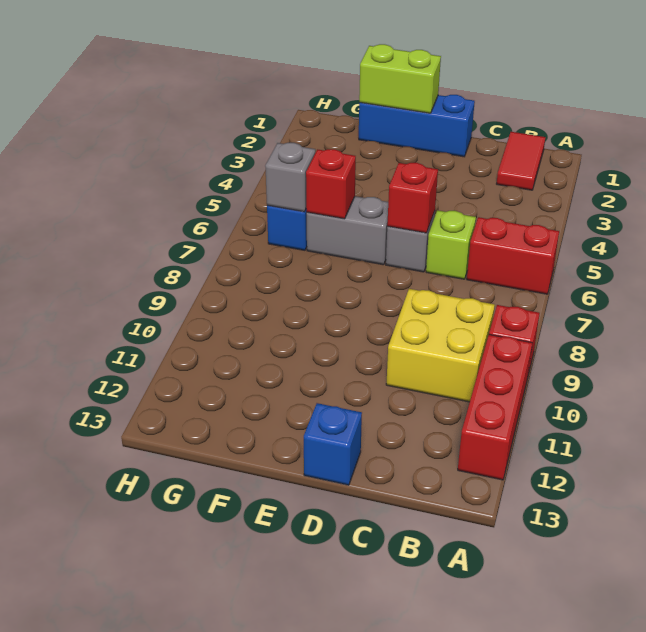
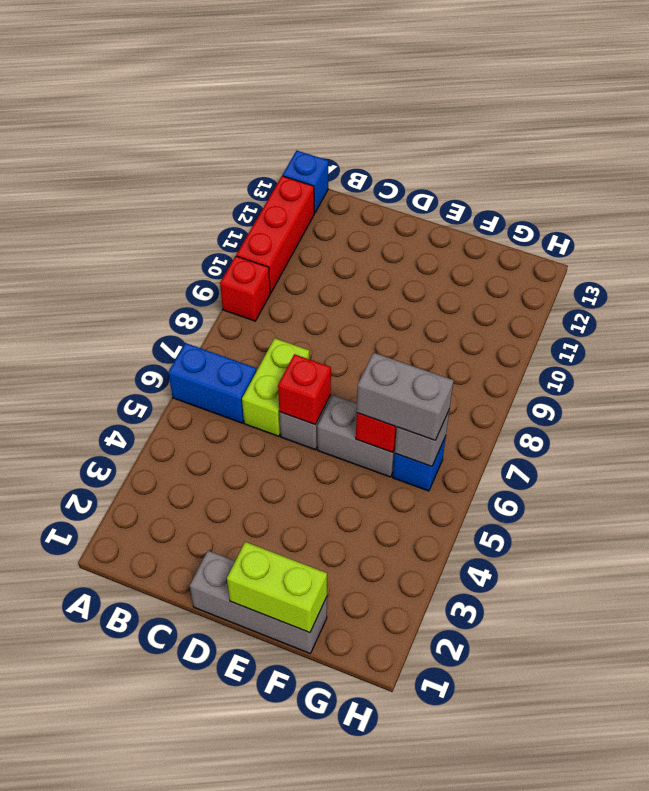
red brick A6:B6 level 1 -> blue brick A6:B6 level 1
red tile B1:B2 level 1 -> none
yellow brick B9:C10 level 1 -> none
lime brick C6 level 1 -> lime brick C6:C7 level 1
blue brick D1:F1 level 1 -> grey brick D1:F1 level 1
blue brick D13 level 1 -> blue brick A13 level 1
none -> grey brick F6:G6 level 3

